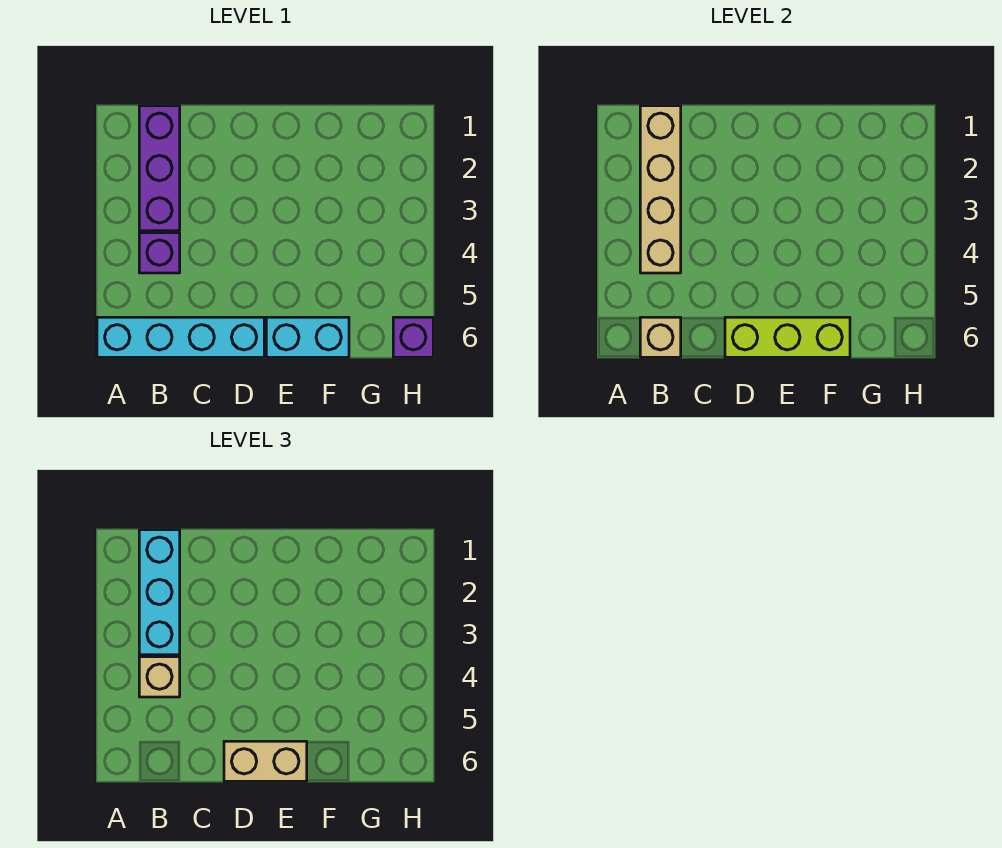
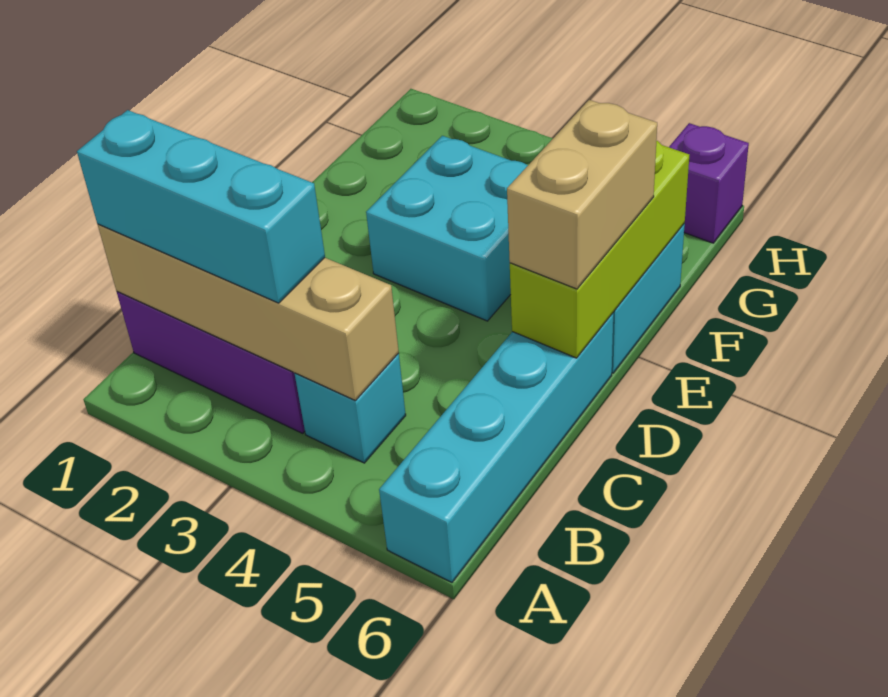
purple brick B4 level 1 -> cyan brick B4 level 1
tan brick B4 level 3 -> none
tan brick B6 level 2 -> none
none -> cyan brick E3:F4 level 1

